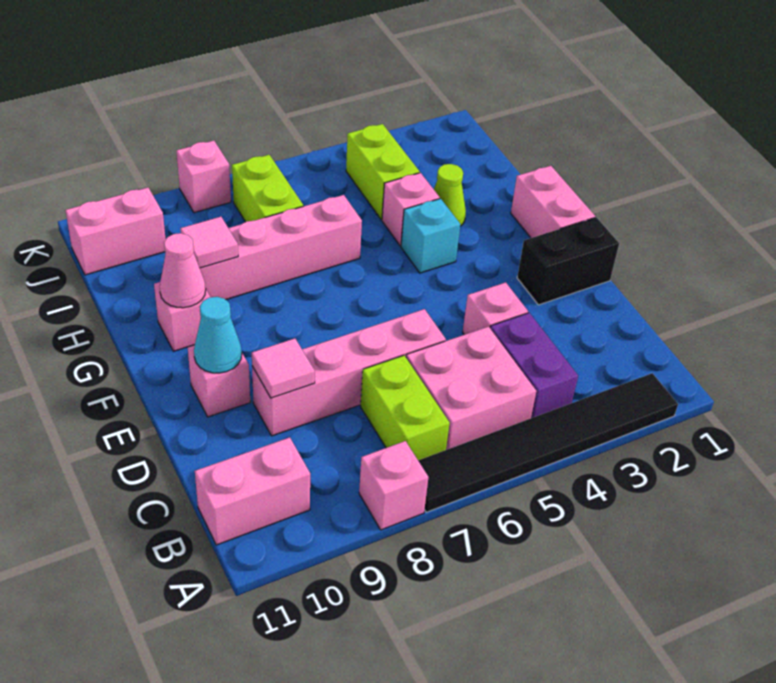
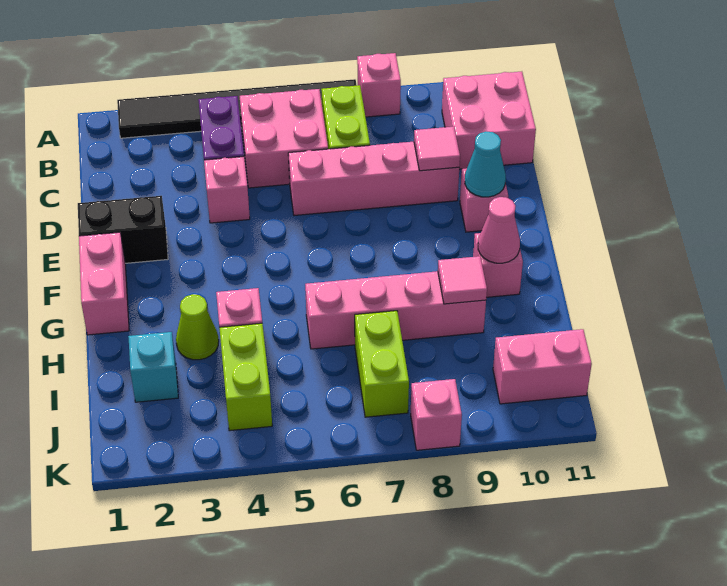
pink brick B10:B11 level 1 -> pink brick B10:C11 level 1
cyan brick G4 level 1 -> cyan brick I2 level 1

